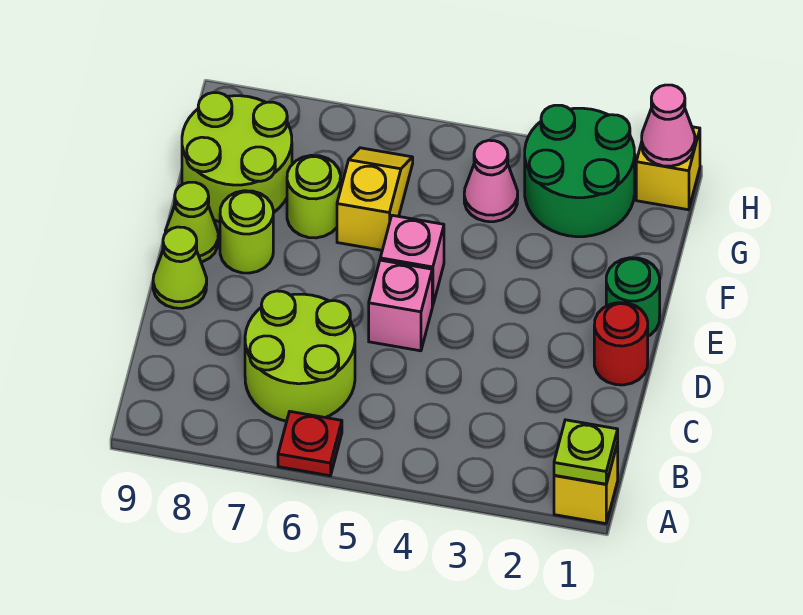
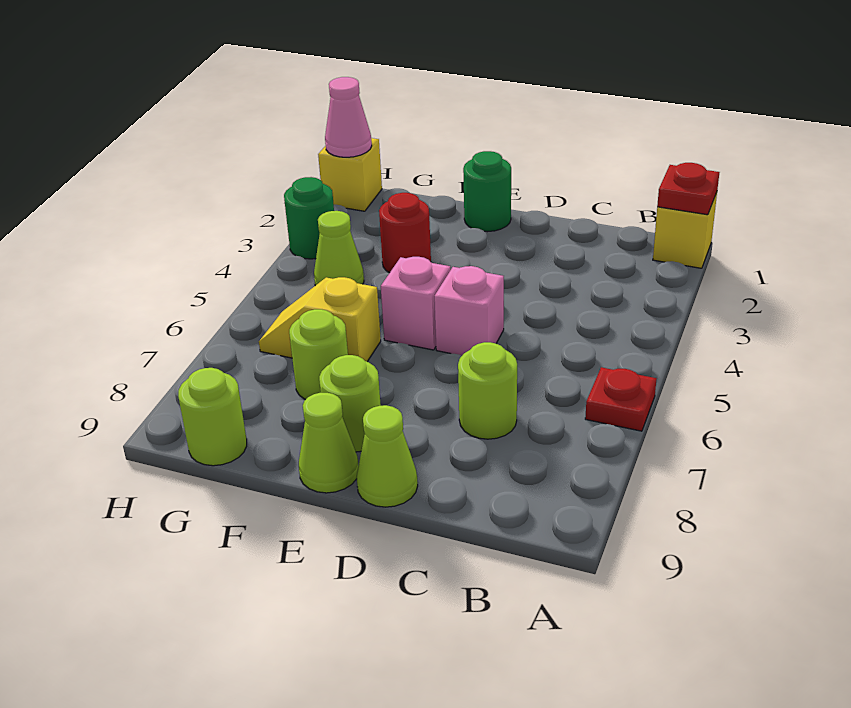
lime plate A1 level 2 -> red plate A1 level 2
lime round brick B6:C7 level 1 -> lime round brick C7 level 1
red round brick D1 level 1 -> red round brick F3 level 1
lime round brick F8:G9 level 1 -> lime round brick G9 level 1
green round brick G2:H3 level 1 -> green round brick H3 level 1
pink cone G4 level 1 -> lime cone G4 level 1

